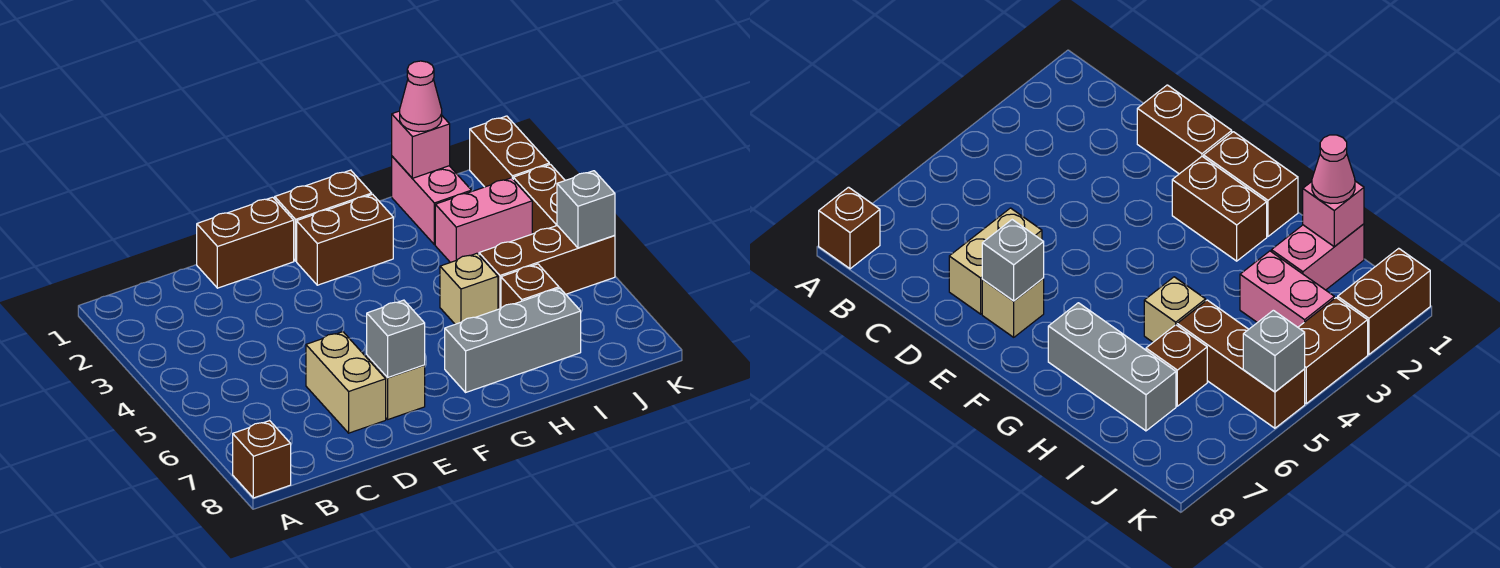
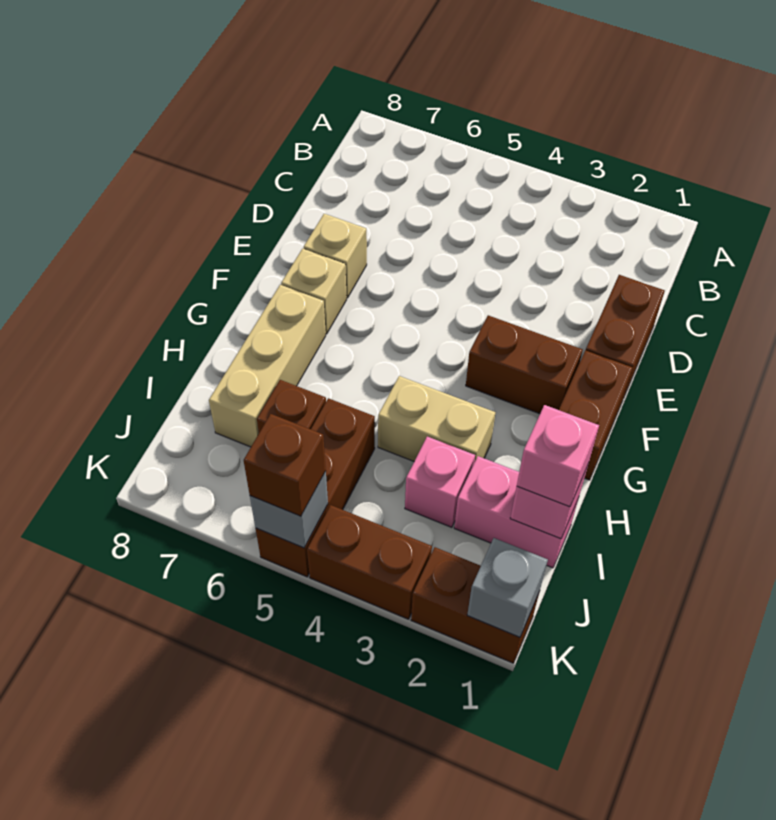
brown brick A8 level 1 -> brown brick K5 level 3
tan brick D6:D7 level 1 -> tan brick H3:H4 level 1
grey brick E7 level 2 -> grey brick K1 level 2
brown brick F2:G2 level 1 -> brown brick F2:F3 level 1
grey brick G7:I7 level 1 -> tan brick G7:I7 level 1
tan brick H5 level 1 -> tan brick F7 level 1
pink cone I1 level 3 -> pink brick I1 level 3
pink brick I3:J3 level 1 -> pink brick I3 level 1

